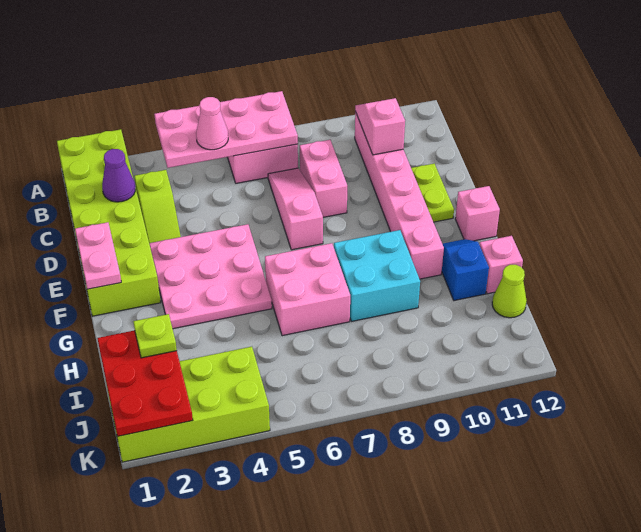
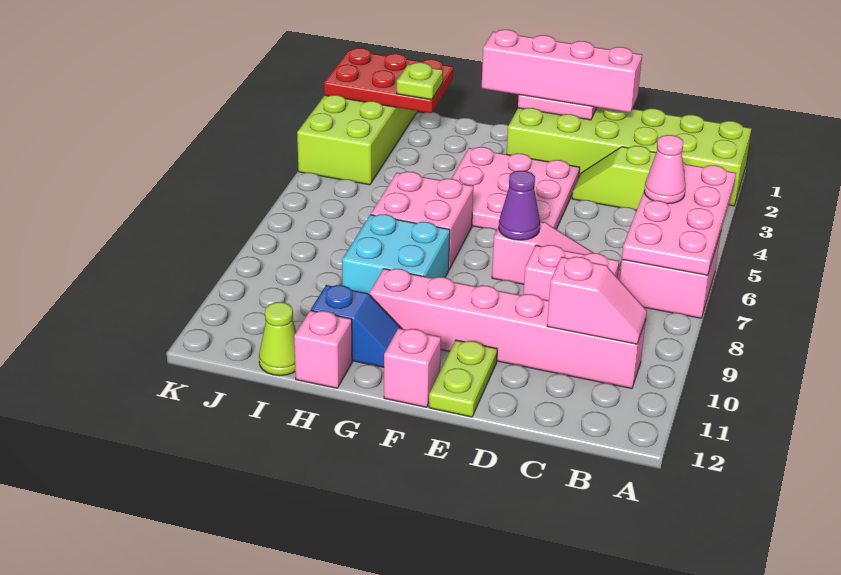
purple cone C2 level 2 -> purple cone E7 level 2
none -> pink brick D1:G1 level 3
lime plate D11:E11 level 1 -> lime plate E11:E12 level 1

